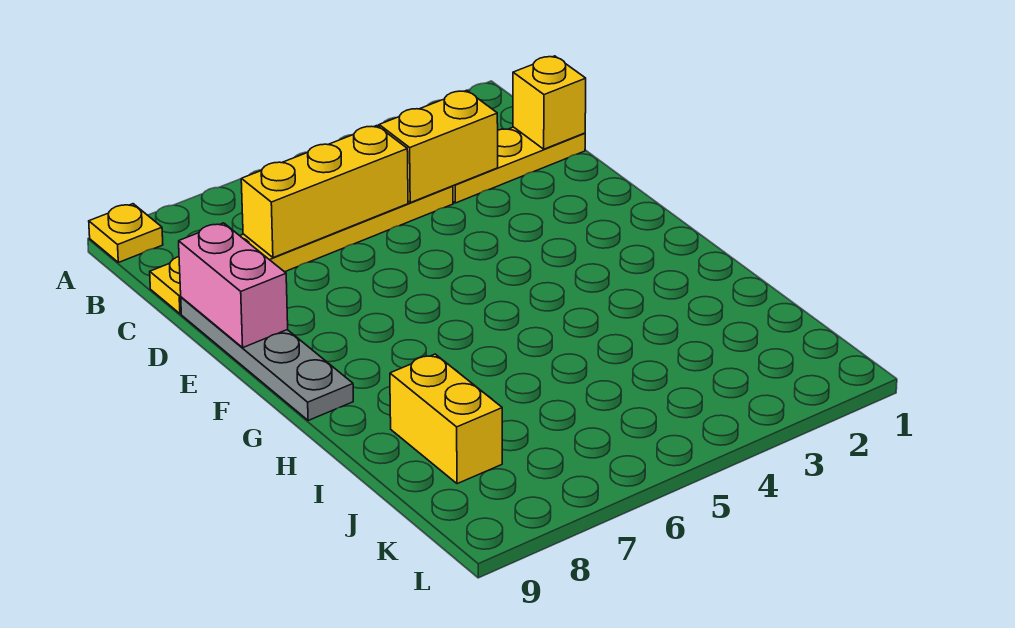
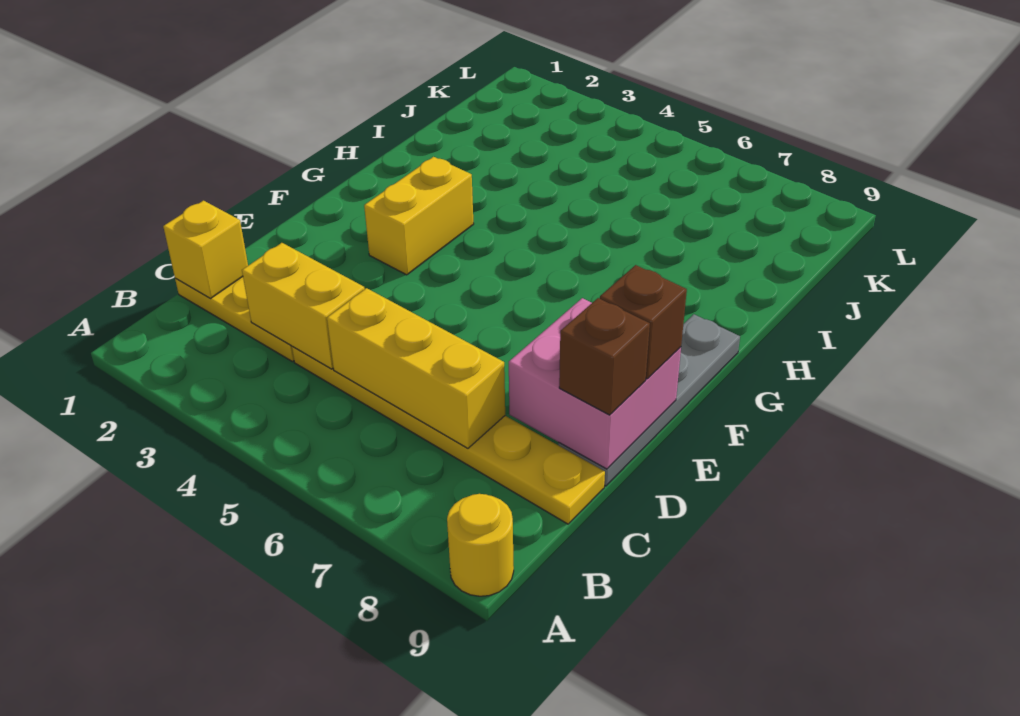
yellow plate A9 level 1 -> yellow round brick A9 level 1
pink brick D9:E9 level 2 -> pink brick D8:E9 level 2
none -> brown brick D9 level 3
none -> brown brick E9 level 3
yellow brick I8:J8 level 1 -> yellow brick F3:G3 level 1

